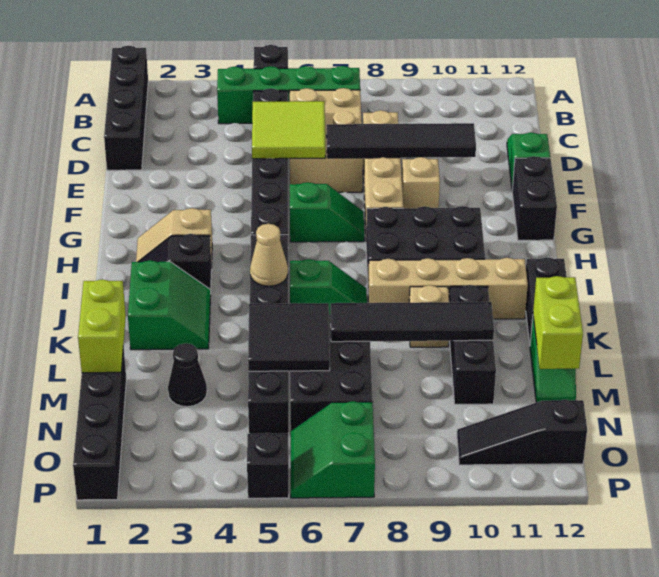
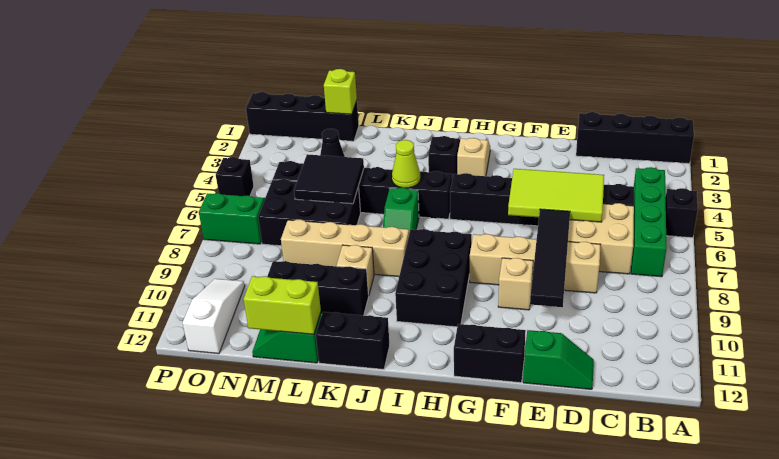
lime tile D5:E6 level 2 -> lime tile D5:F6 level 2
green slope G6:G7 level 1 top 6 -> none
green slope J2:K3 level 1 top 2 -> none
tan cone J5 level 2 -> lime cone J5 level 2
tan brick J8:J11 level 1 -> tan brick J8:M8 level 1
lime brick L1:M1 level 2 -> lime brick M1 level 2
black tile L7:L10 level 2 -> none
black slope O10:O12 level 1 top 12 -> white slope O10:O12 level 1 top 12

